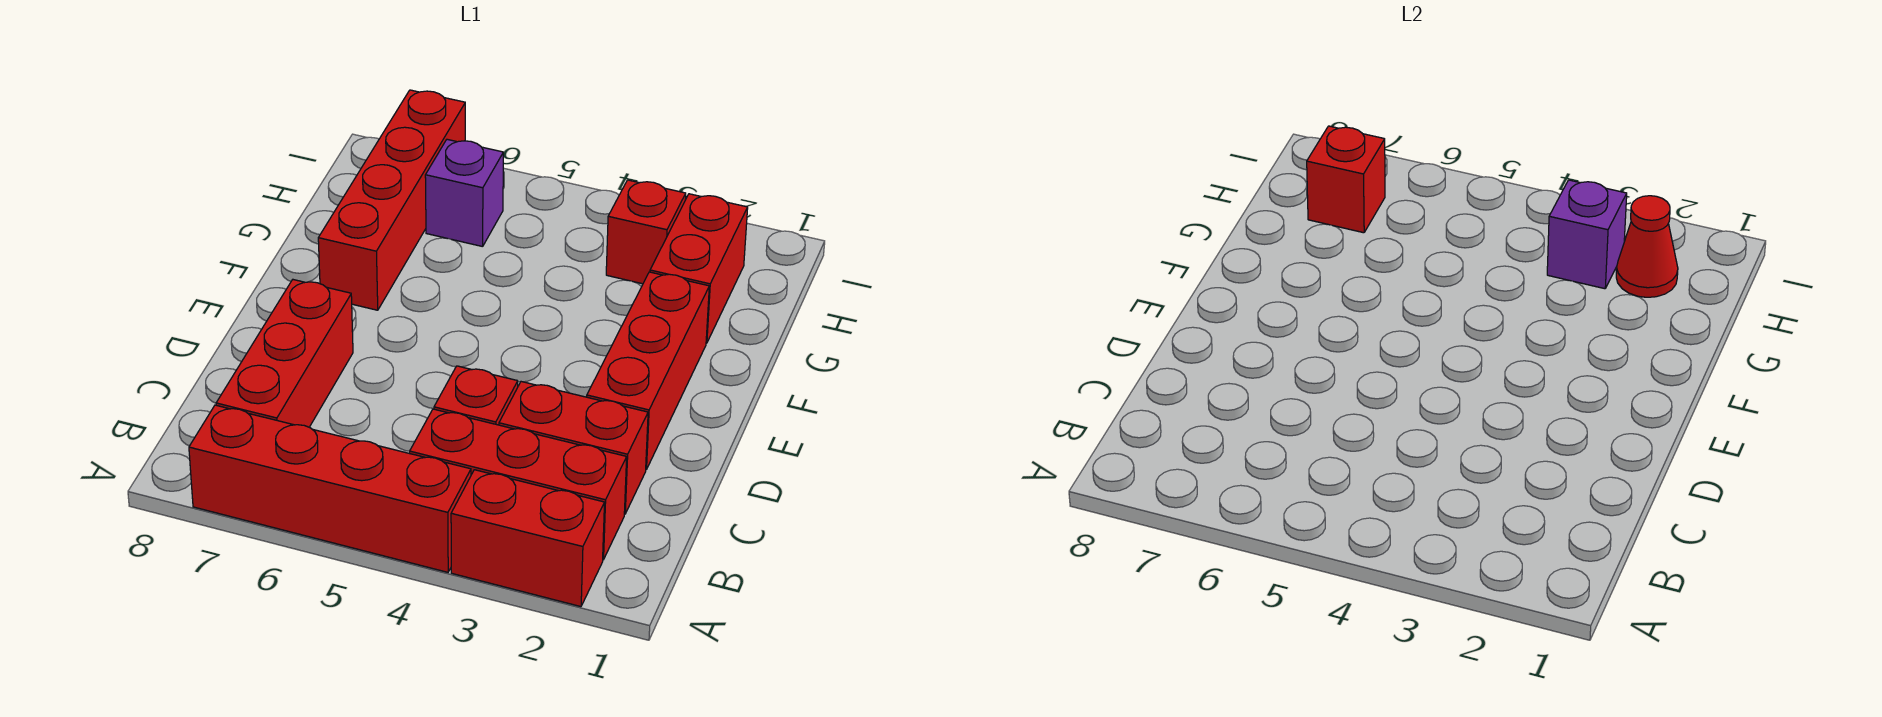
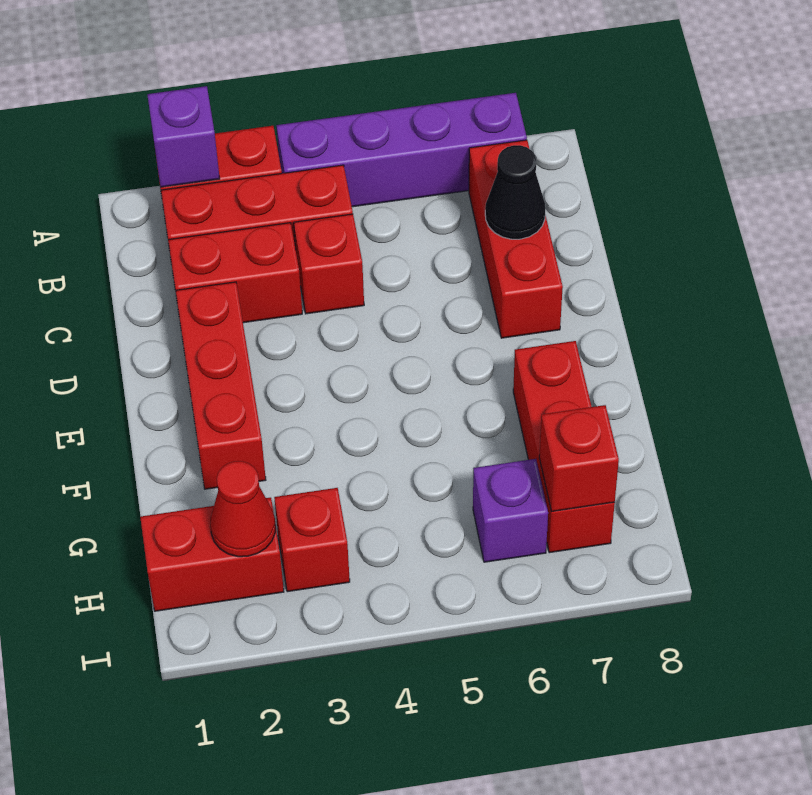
red brick A4:A7 level 1 -> purple brick A4:A7 level 1
none -> black cone C7 level 2
red brick F7:I7 level 1 -> red brick F7:H7 level 1
red brick G2:H2 level 1 -> red brick H1:H2 level 1
purple brick H3 level 2 -> purple brick A2 level 2

